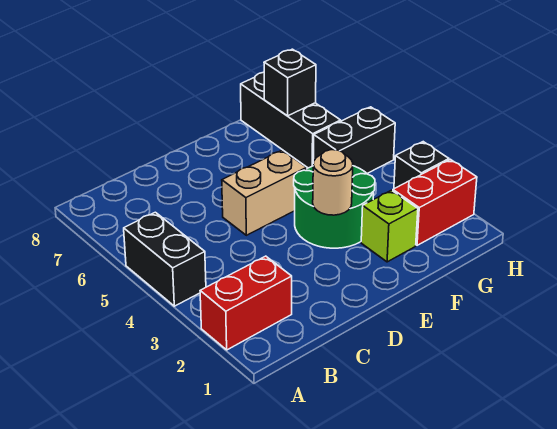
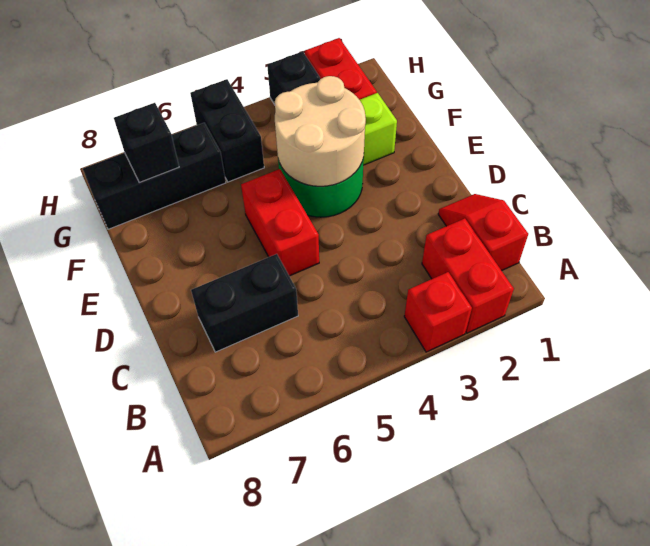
none -> red brick A3 level 1
black brick A4:A5 level 1 -> black brick C6:C7 level 1
none -> red slope B1:C1 level 1 top B
tan brick D5:E5 level 1 -> red brick D5:E5 level 1
tan round brick E3 level 2 -> tan round brick E3:F4 level 2

